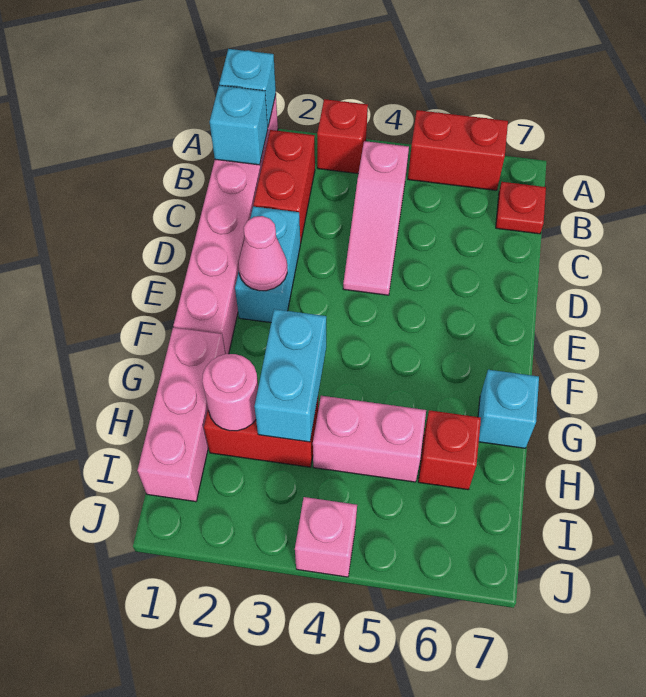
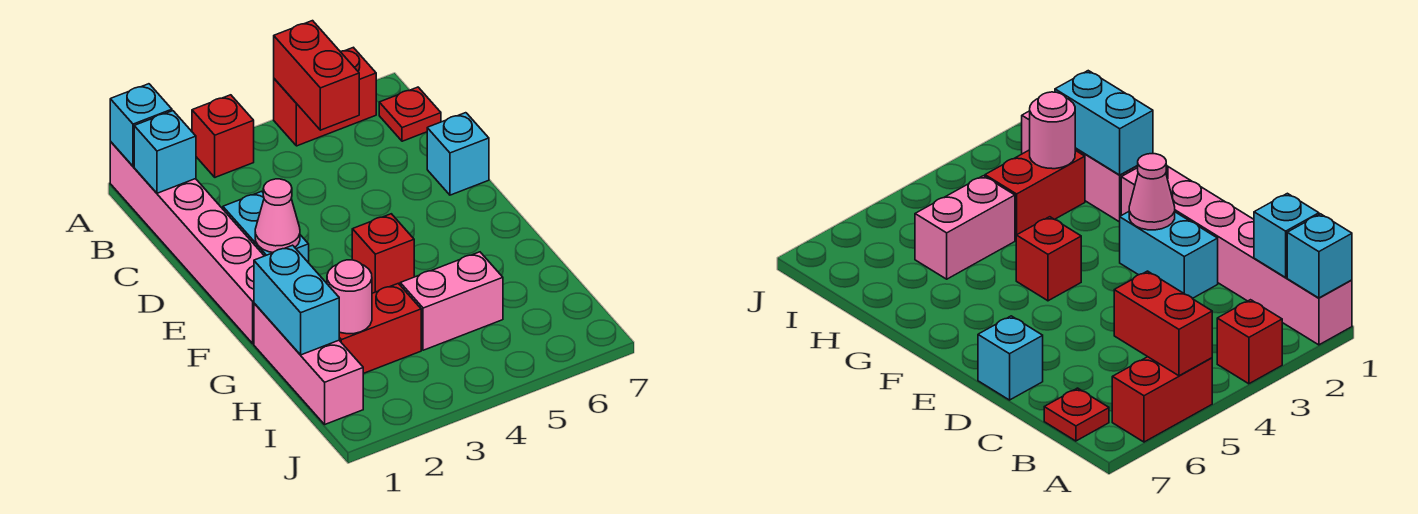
red brick B2:C2 level 1 -> red brick A5:B5 level 2
pink slope B4:D4 level 1 top B -> none
cyan brick G3:H3 level 2 -> cyan brick G1:H1 level 2
cyan brick G7 level 1 -> cyan brick D7 level 1
red brick H6 level 1 -> red brick F4 level 1
pink brick J4 level 1 -> none

